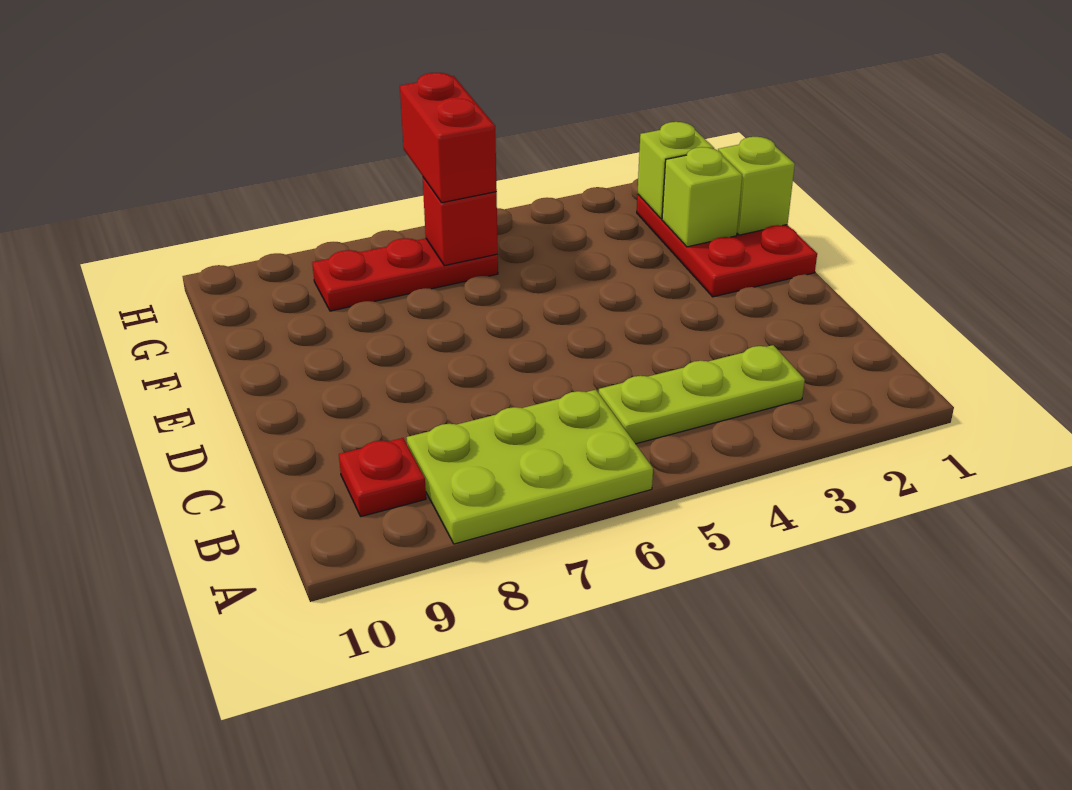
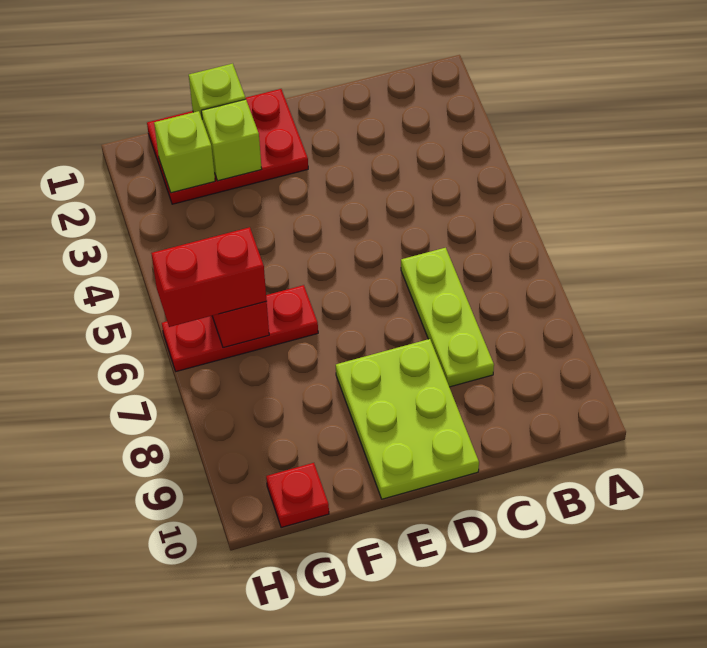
lime plate A6:B8 level 1 -> lime plate D8:E10 level 1
lime plate B3:B5 level 1 -> lime plate C6:C8 level 1
red plate B9 level 1 -> red plate G10 level 1
red plate G6:G8 level 1 -> red plate F6:H6 level 1

